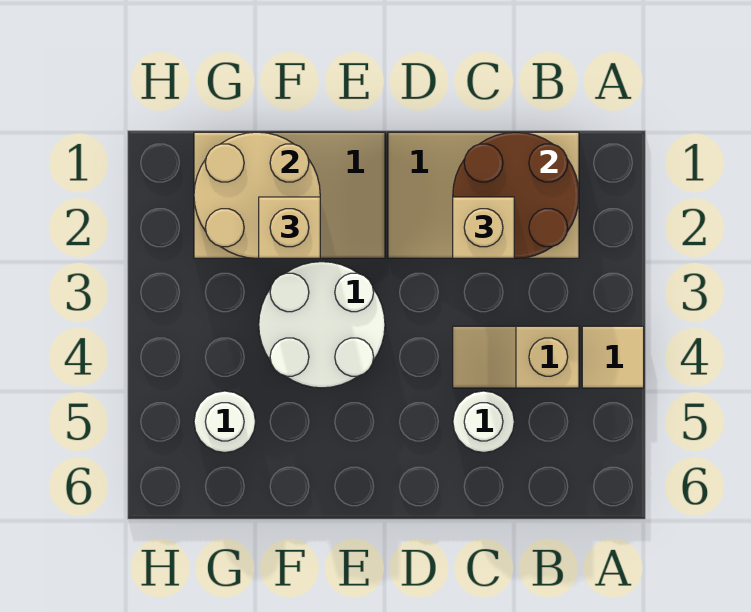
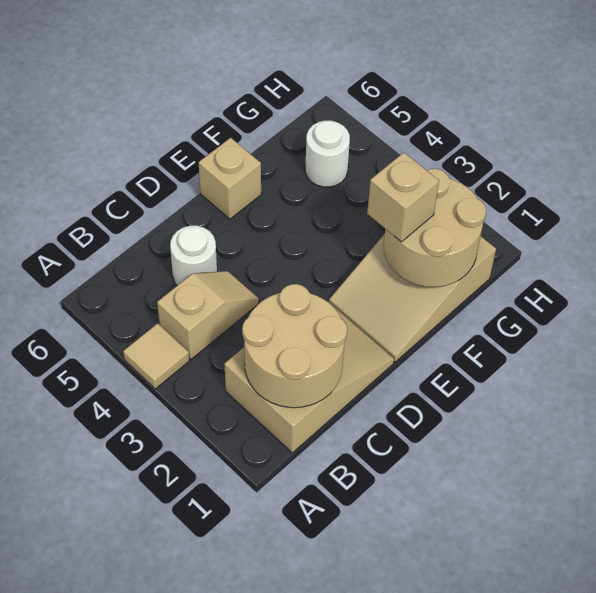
brown round brick B1:C2 level 2 -> tan round brick B1:C2 level 2
tan brick C2 level 3 -> tan brick E6 level 1
white round brick E3:F4 level 1 -> none

